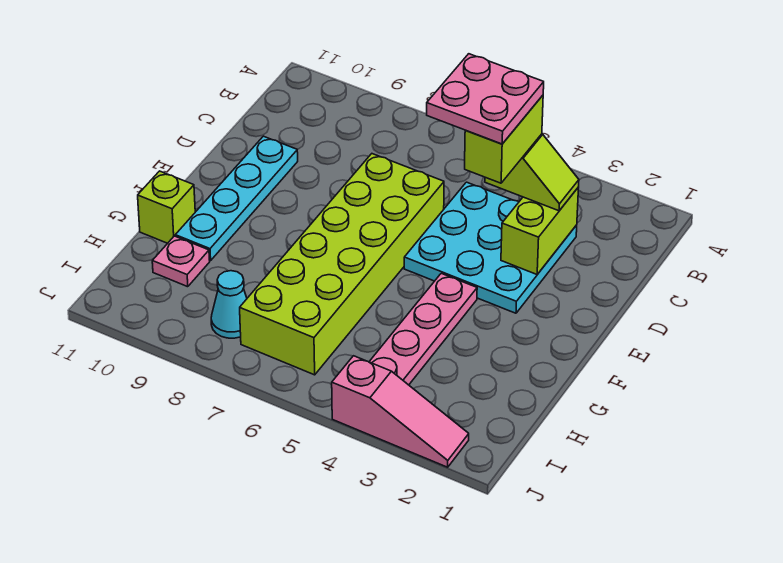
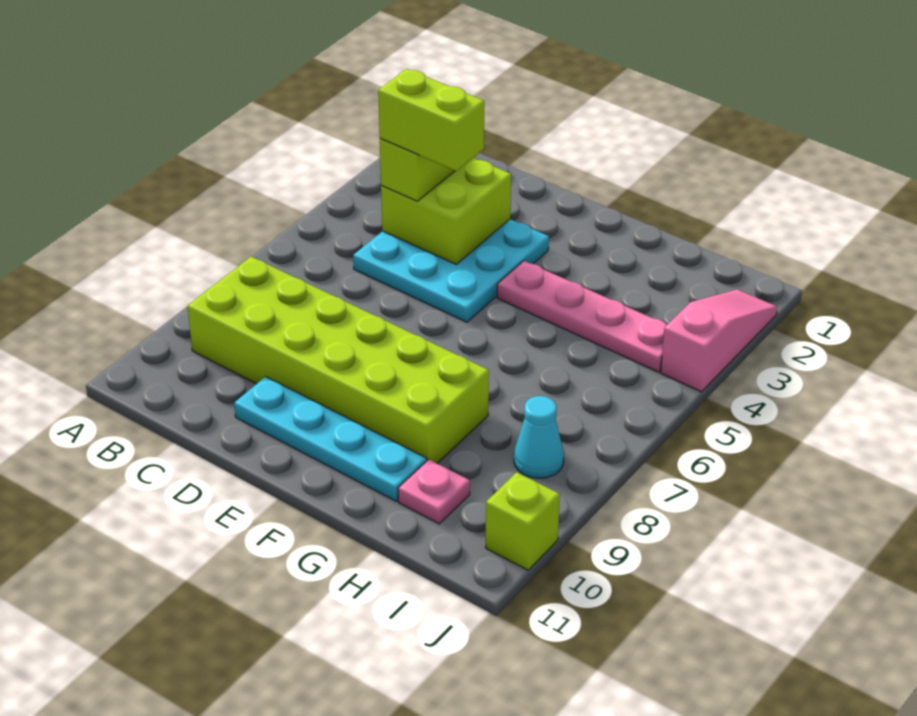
lime brick C3:D3 level 2 -> lime brick C3:D4 level 2
pink plate C4:D5 level 5 -> none
lime brick D6:I7 level 1 -> lime brick B8:G9 level 1
lime brick G11 level 1 -> lime brick J10 level 1

